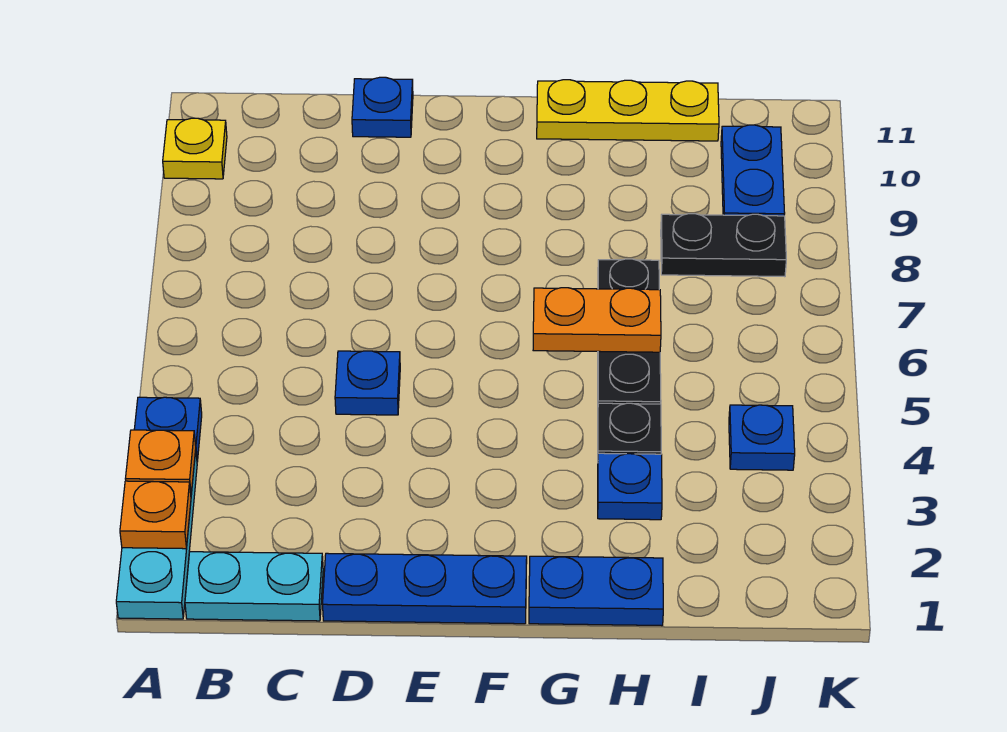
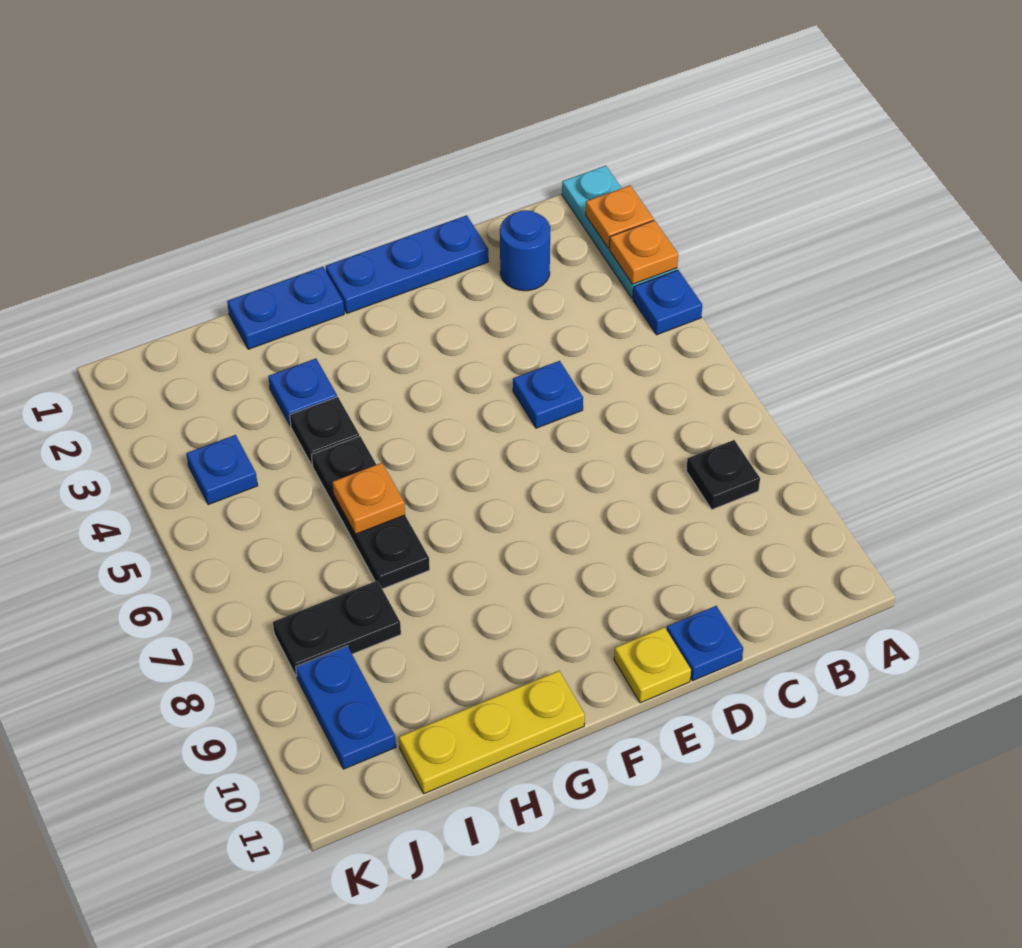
yellow plate A10 level 1 -> yellow plate E11 level 1
cyan plate B1:C1 level 1 -> none
none -> black plate B8 level 1
none -> blue round brick C2 level 1
orange plate G6:H6 level 2 -> orange plate H6 level 2

